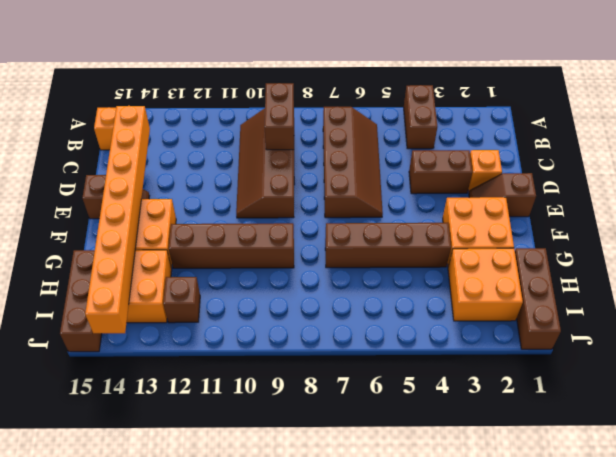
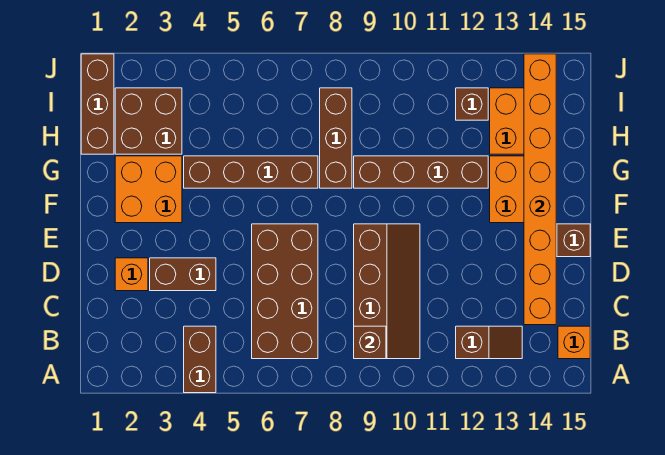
brown slope B6:E7 level 1 top 7 -> brown brick B6:E7 level 1
brown brick B9:C9 level 2 -> brown brick B9 level 2
brown slope E1:E2 level 1 top 1 -> brown slope B12:B13 level 1 top 12
orange brick H2:I3 level 1 -> brown brick H2:I3 level 1
brown brick H15:J15 level 1 -> brown brick G8:I8 level 1

